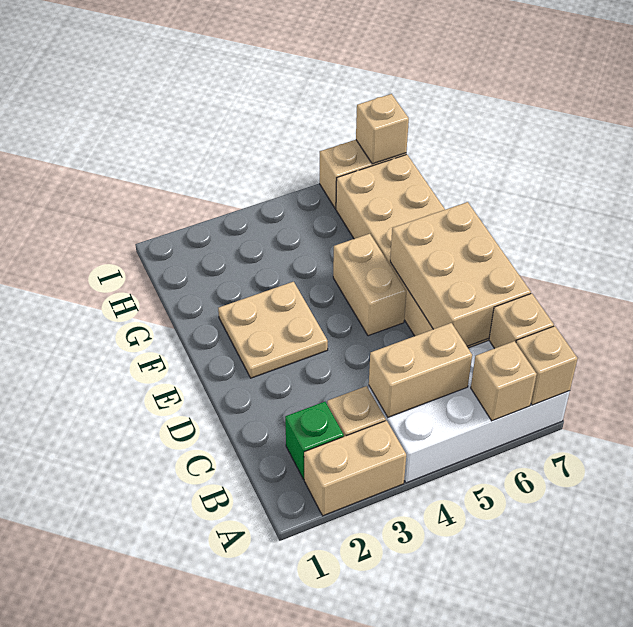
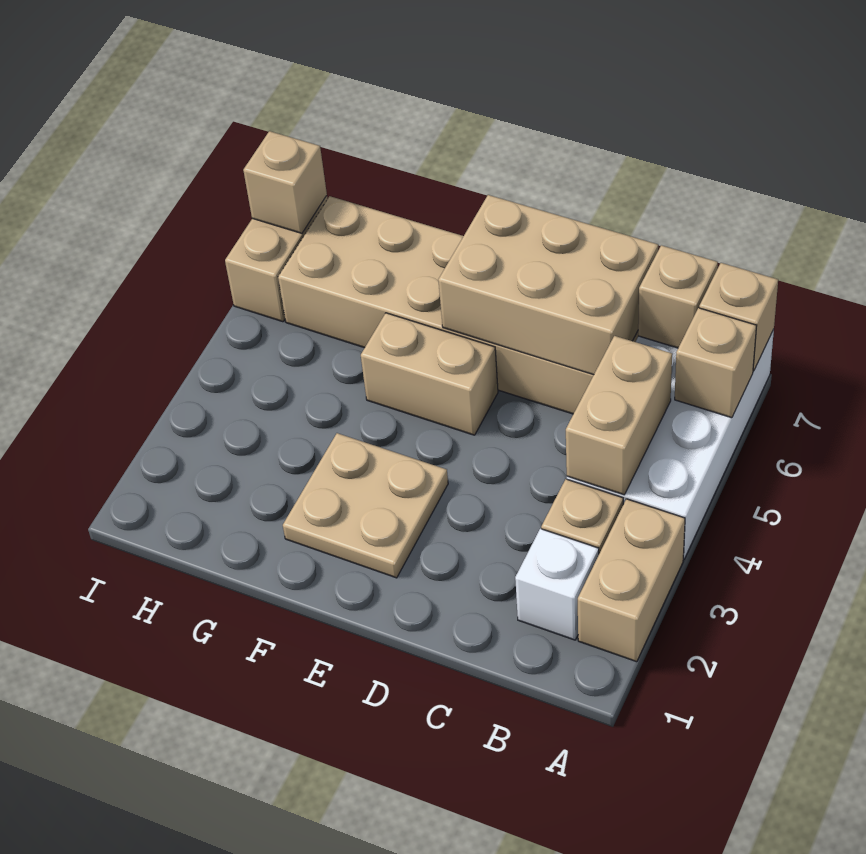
green brick B2 level 1 -> white brick B2 level 1

